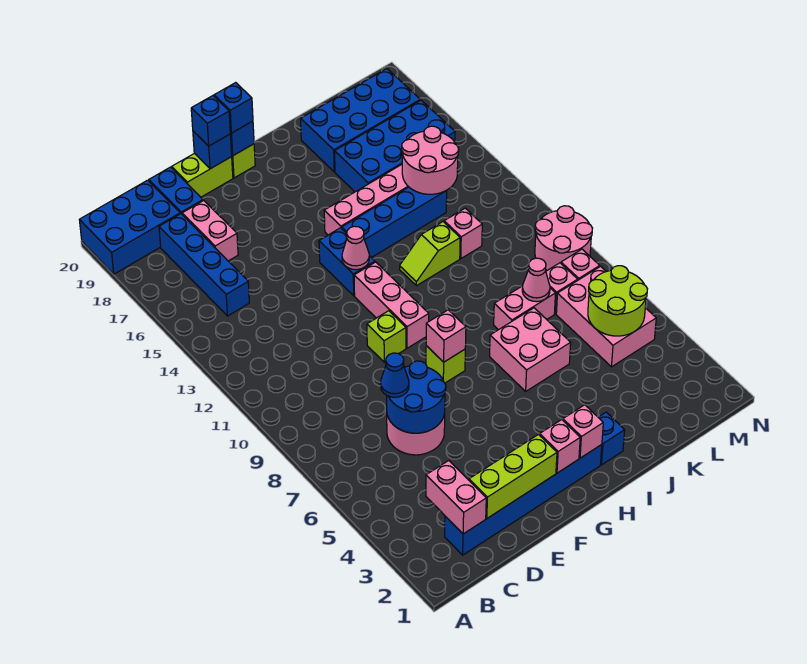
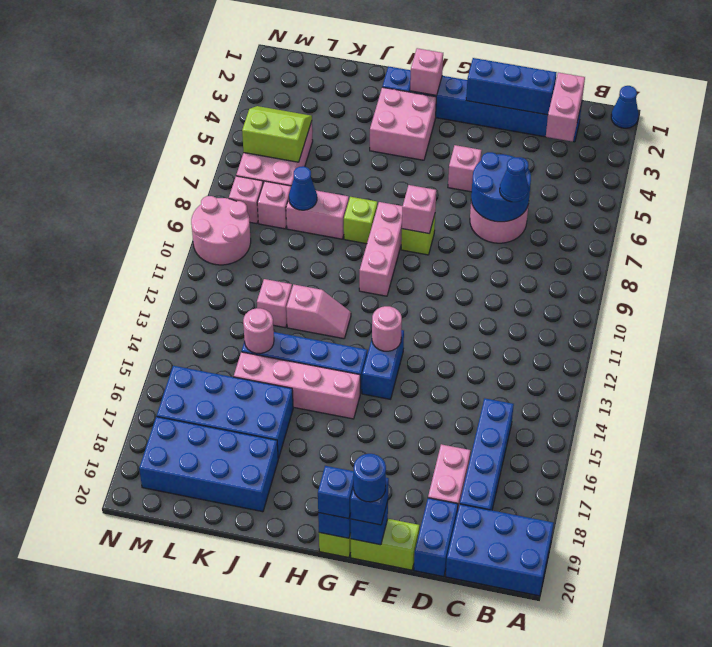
none -> blue cone A1 level 1
lime brick D2:F2 level 2 -> blue brick D2:F2 level 2
lime brick F10 level 1 -> lime brick I8 level 1
none -> blue round brick F20 level 4
pink brick G2 level 2 -> pink brick F5 level 1
pink brick G10:G12 level 1 -> pink brick H8:H10 level 1
pink cone G13 level 2 -> pink round brick G13 level 2
pink brick I6:J7 level 1 -> pink brick H3:I4 level 1
lime slope I12:J12 level 1 top J -> pink slope I12:J12 level 1 top J
pink cone K8 level 2 -> blue cone K8 level 2
pink round brick K14:L15 level 2 -> pink round brick K14 level 2
lime round brick L5:M6 level 2 -> lime slope L5:M6 level 2 top 6

